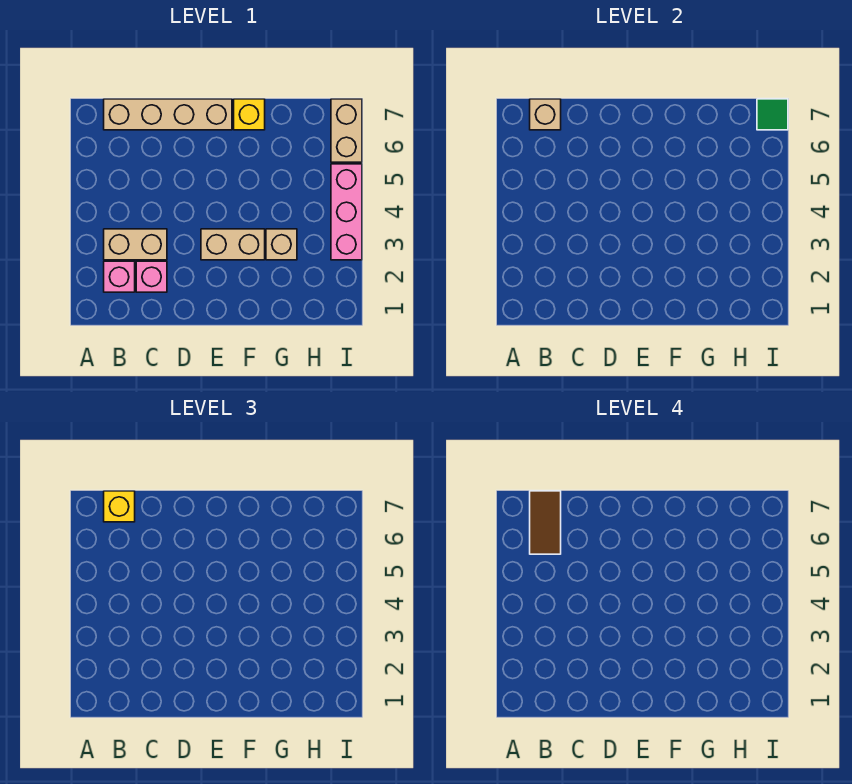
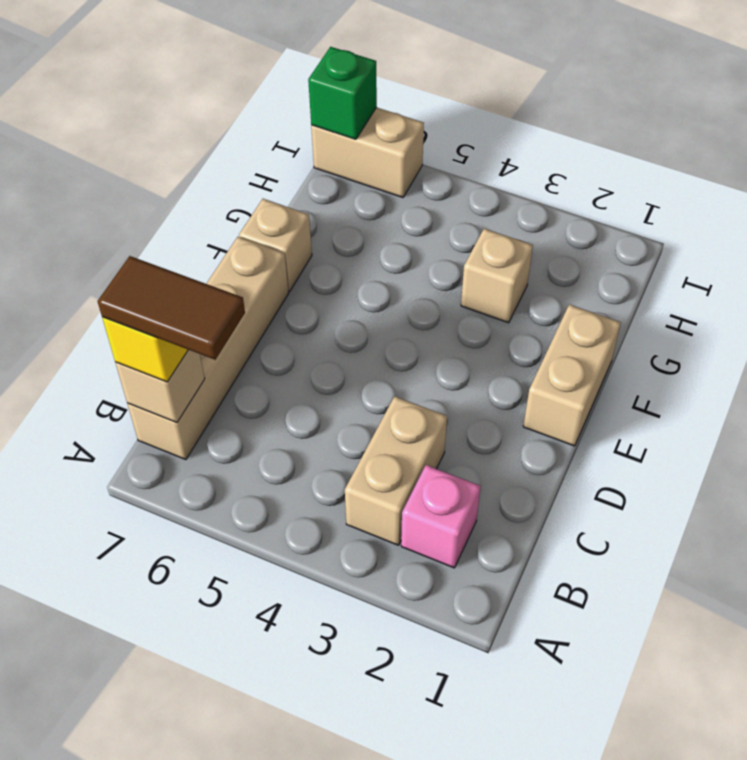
pink brick C2 level 1 -> none
tan brick E3:F3 level 1 -> tan brick E1:F1 level 1
yellow brick F7 level 1 -> tan brick F7 level 1
pink brick I3:I5 level 1 -> none
green tile I7 level 2 -> green brick I7 level 2

